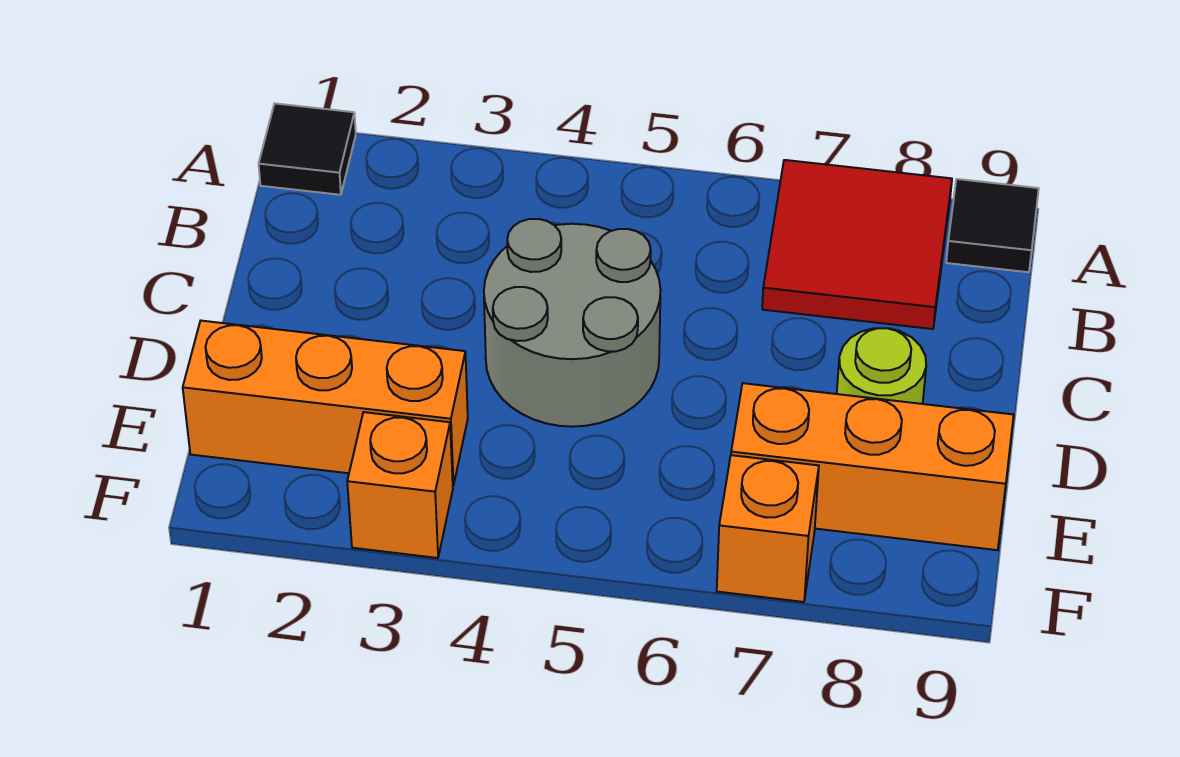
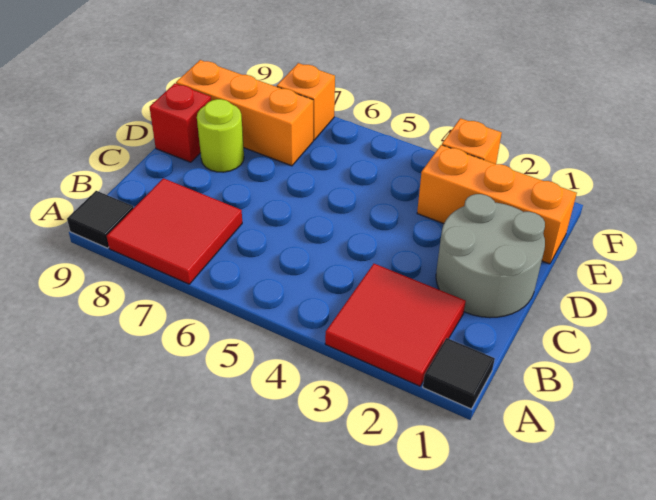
none -> red tile A2:B3 level 1
grey round brick C4:D5 level 1 -> grey round brick C1:D2 level 1
none -> red brick D9 level 1

